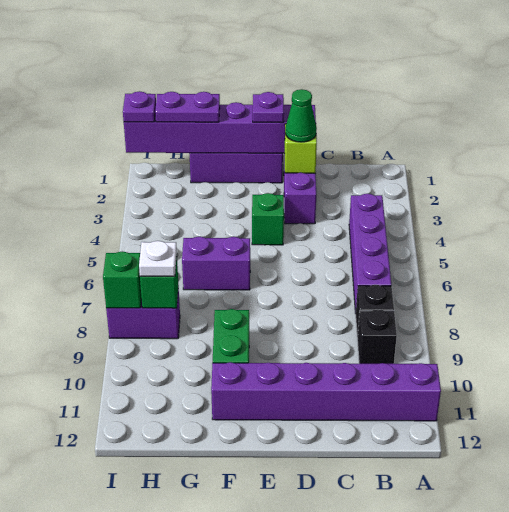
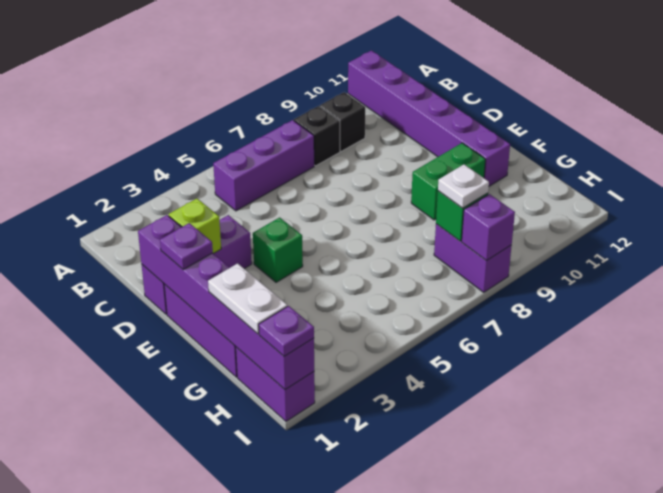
purple brick B4:B7 level 1 -> purple brick B5:B7 level 1
green cone D2 level 3 -> none
purple brick F6:G6 level 1 -> purple brick H1:I1 level 1
purple plate G1:H1 level 3 -> white plate G1:H1 level 3
green brick I8 level 2 -> purple brick I8 level 2

